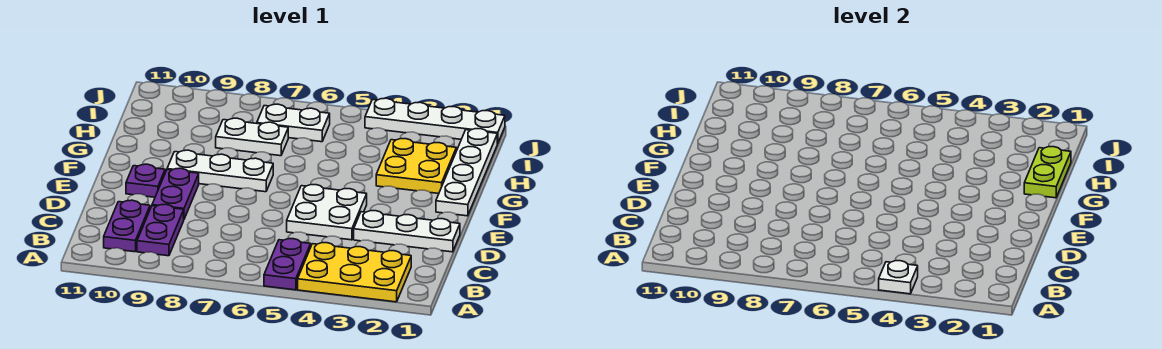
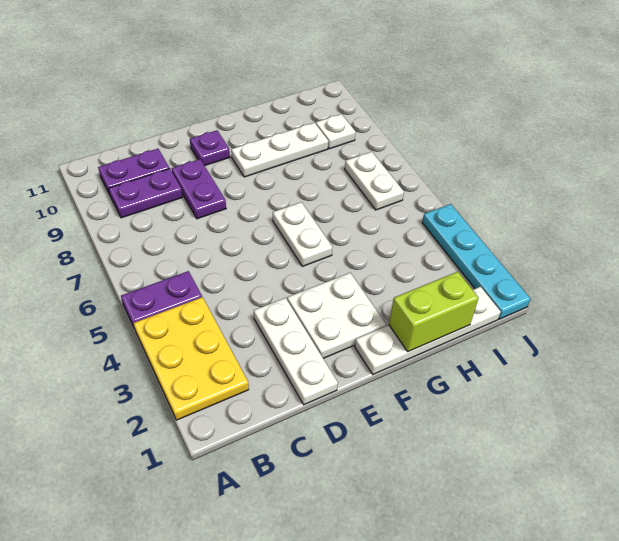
white plate A4 level 2 -> white plate I9 level 1
white plate D4:E5 level 1 -> white plate E2:F3 level 1
purple plate D9:E9 level 1 -> purple plate D8:D9 level 1
white plate F7:F9 level 1 -> white plate F9:H9 level 1
lime plate G1:H1 level 2 -> lime brick G1:H1 level 2
yellow plate G2:H3 level 1 -> none
white plate H7:H8 level 1 -> white plate F5:F6 level 1
white plate J1:J4 level 1 -> cyan plate J1:J4 level 1

